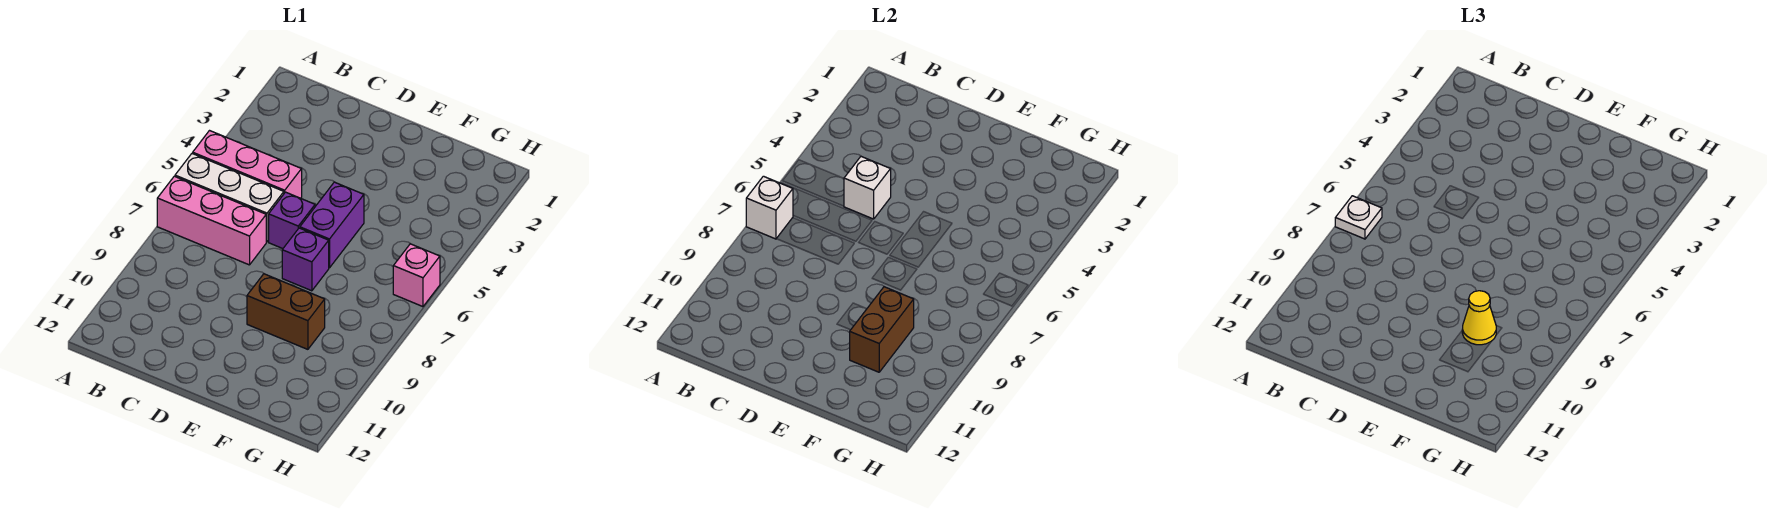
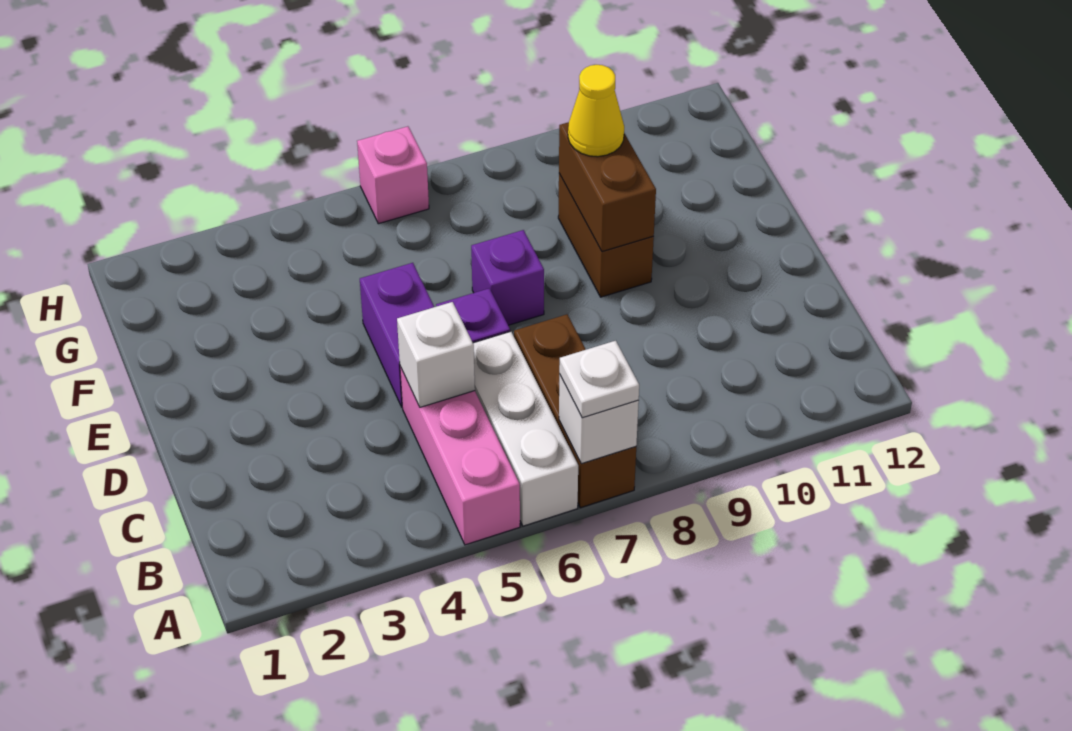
pink brick A7:C7 level 1 -> brown brick A7:C7 level 1
purple brick E5:E6 level 1 -> purple brick D5:E5 level 1
brown brick F9:F10 level 2 -> brown brick E9:F9 level 2

